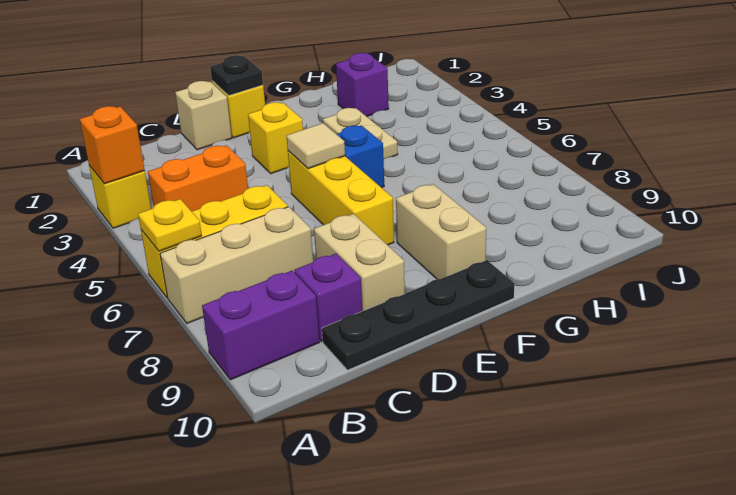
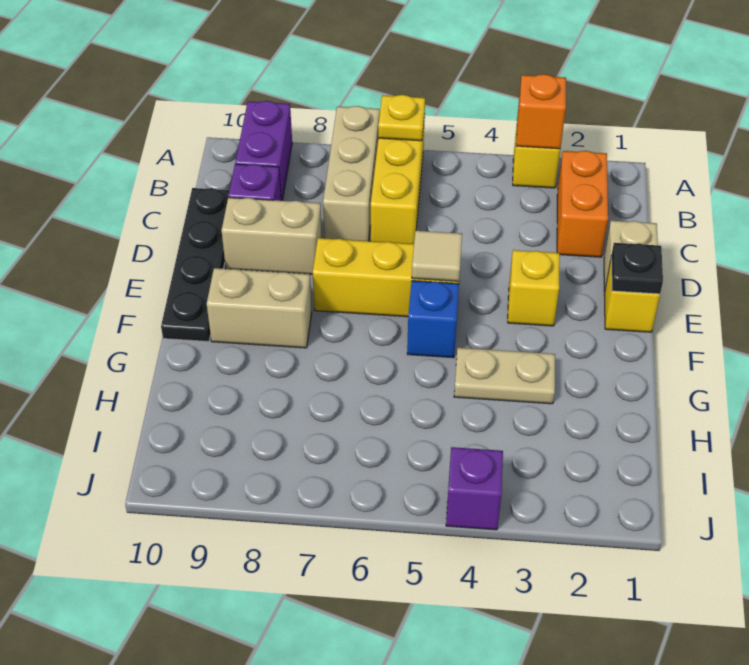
orange brick B4:C4 level 1 -> orange brick B2:C2 level 1
purple brick H2 level 1 -> purple brick J4 level 1

